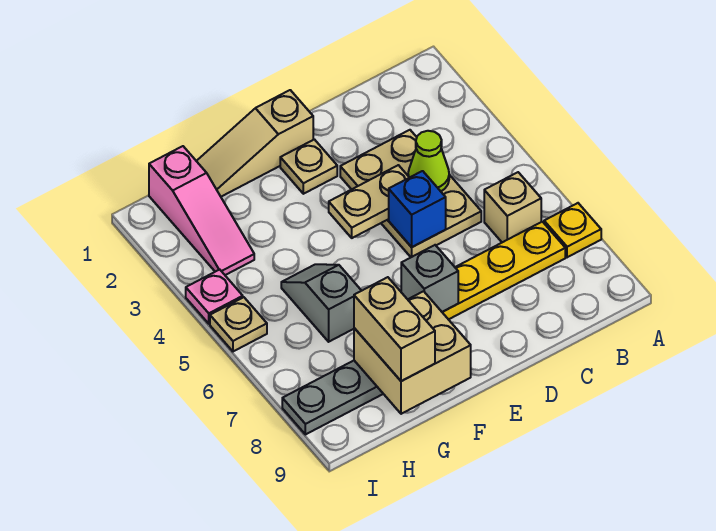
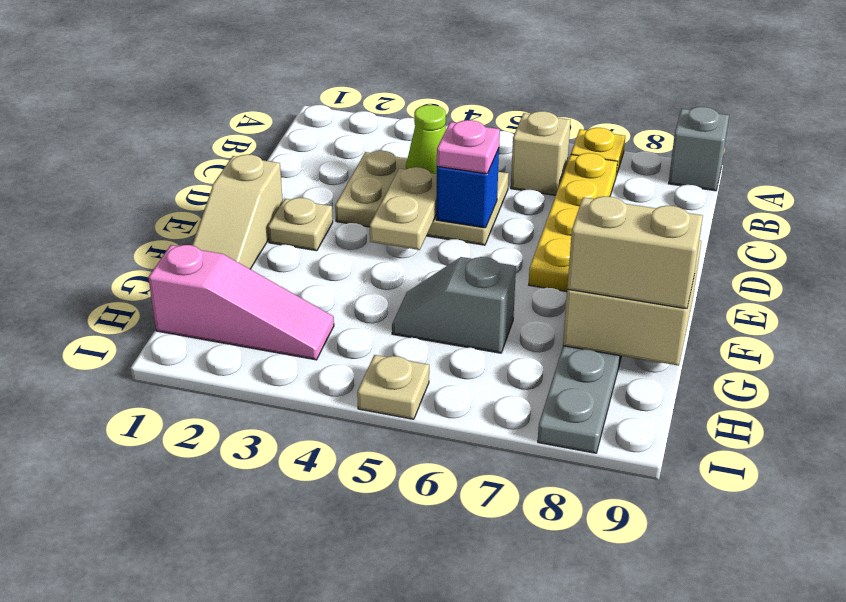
grey brick E7 level 2 -> grey brick A9 level 1
pink plate I4 level 1 -> pink plate D5 level 3

